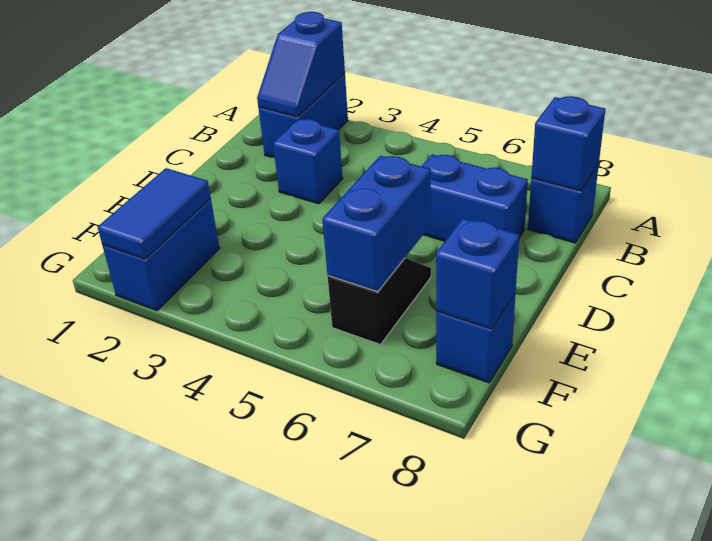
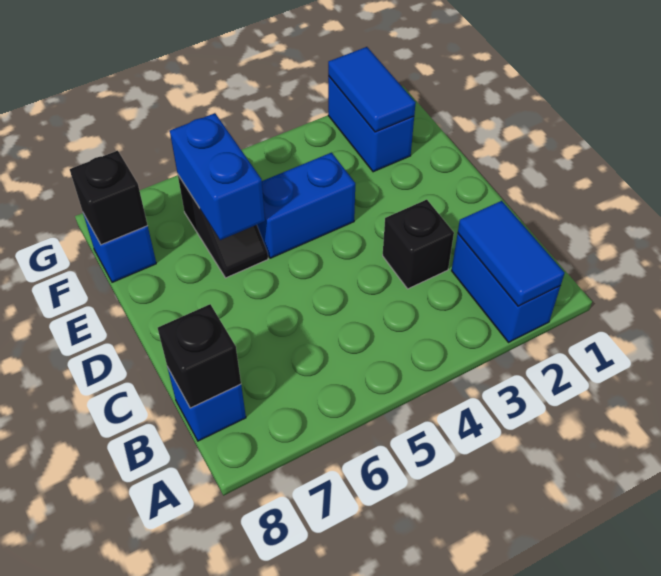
blue slope A2:B2 level 2 top A -> blue tile A2:B2 level 2
blue brick B8 level 2 -> black brick B8 level 2
blue brick C3 level 1 -> black brick C3 level 1
blue brick C6:C7 level 1 -> blue brick E4:E5 level 1
blue brick F8 level 2 -> black brick F8 level 2

